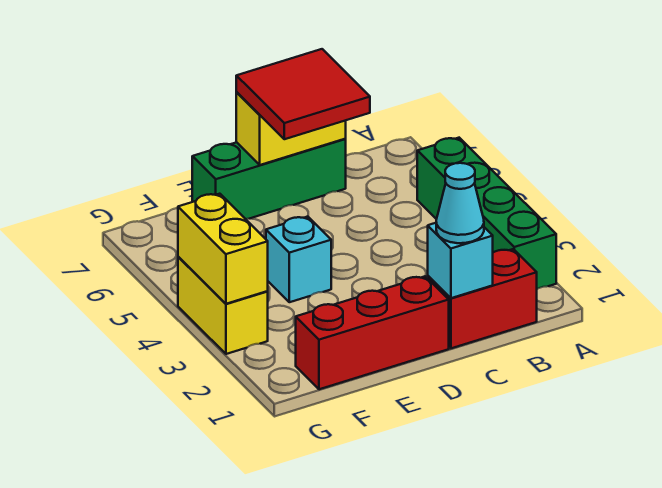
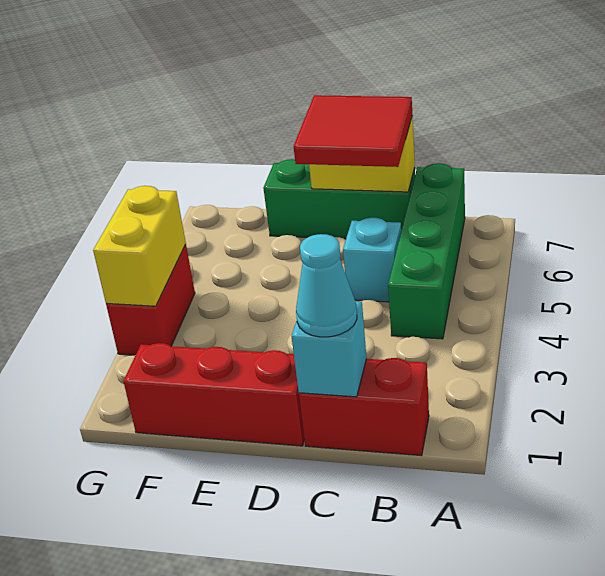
green brick A2:A5 level 1 -> green brick B4:B7 level 1
cyan brick E4 level 1 -> cyan brick C5 level 1
yellow brick G3:G4 level 1 -> red brick G3:G4 level 1

